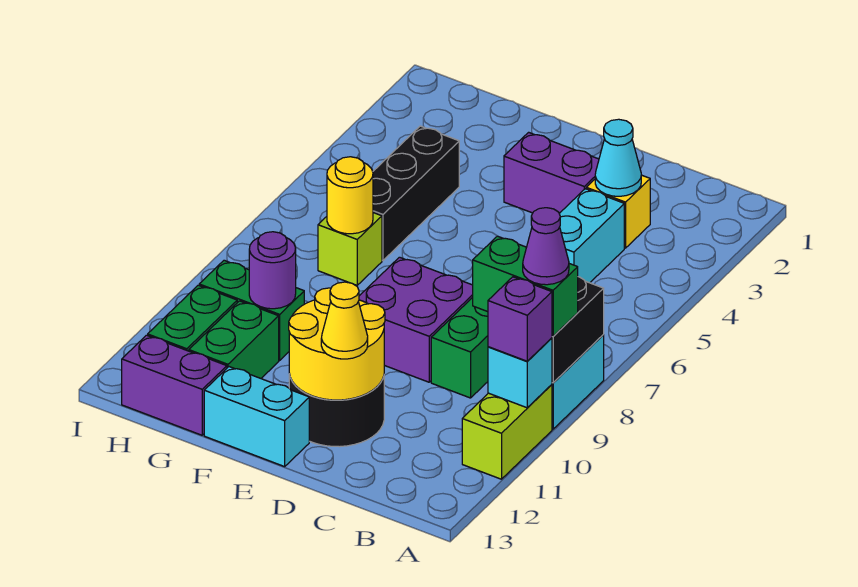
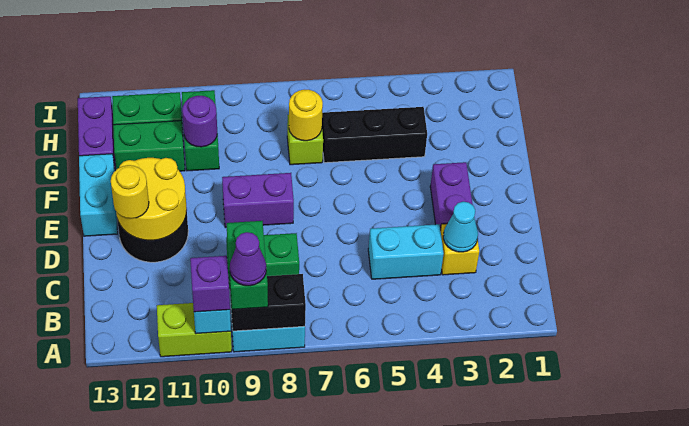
purple brick D8:E9 level 1 -> purple brick E8:E9 level 1
yellow cone D12 level 3 -> yellow round brick D12 level 3

